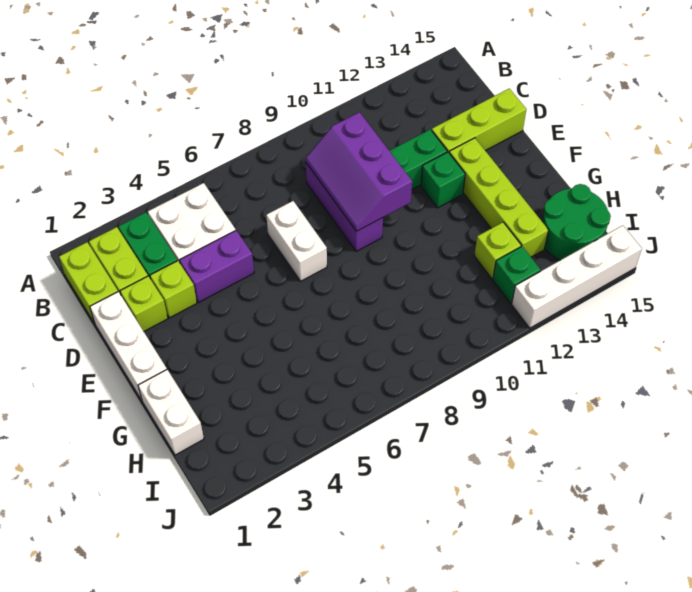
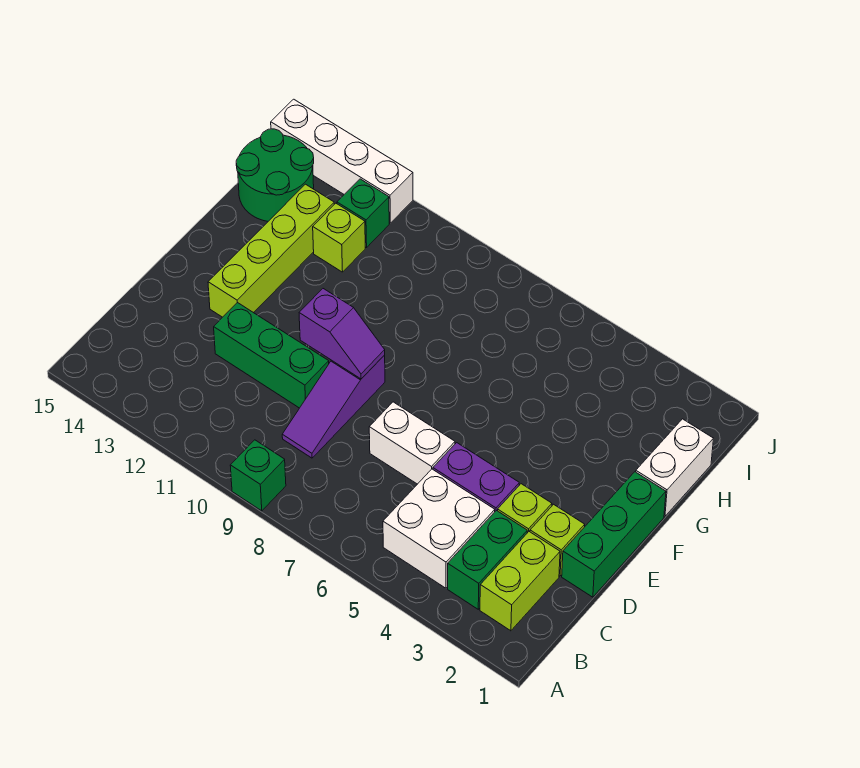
lime brick B1:C1 level 1 -> none
purple brick C9:E9 level 1 -> purple slope C9:E9 level 1 top E
purple slope C9:E10 level 2 top 10 -> purple slope E9:E10 level 2 top 10
white brick D1:F1 level 1 -> green brick D1:F1 level 1
white brick D7:E7 level 1 -> white brick D6:D7 level 1
lime brick D13:D15 level 1 -> none
green brick E12 level 1 -> green brick A9 level 1

